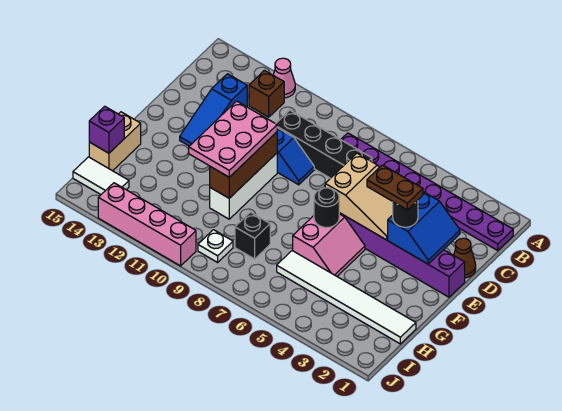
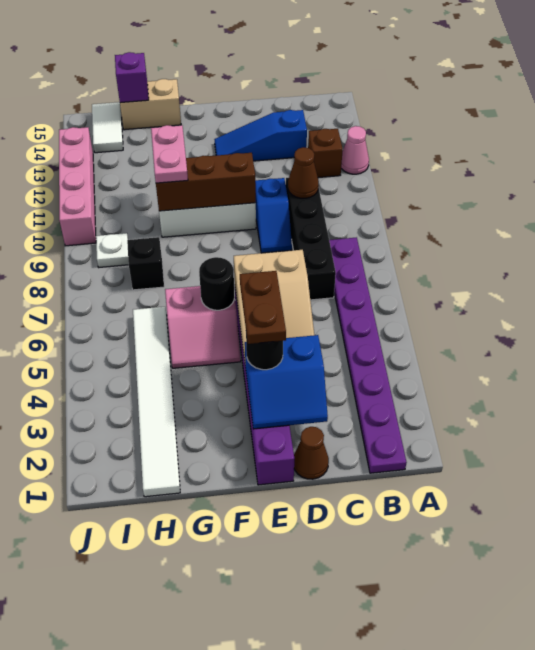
none -> brown cone C10 level 2
pink plate E10:G11 level 3 -> pink plate G10:G11 level 3

